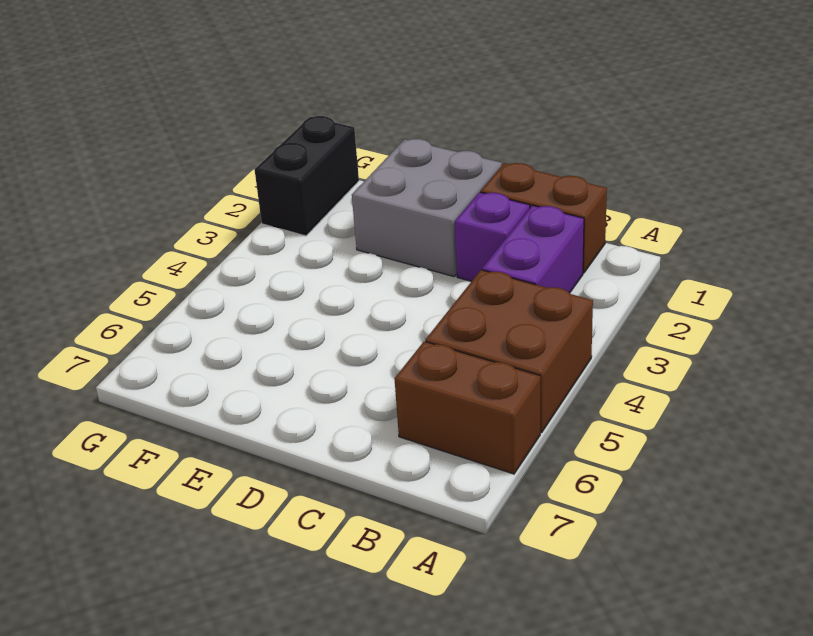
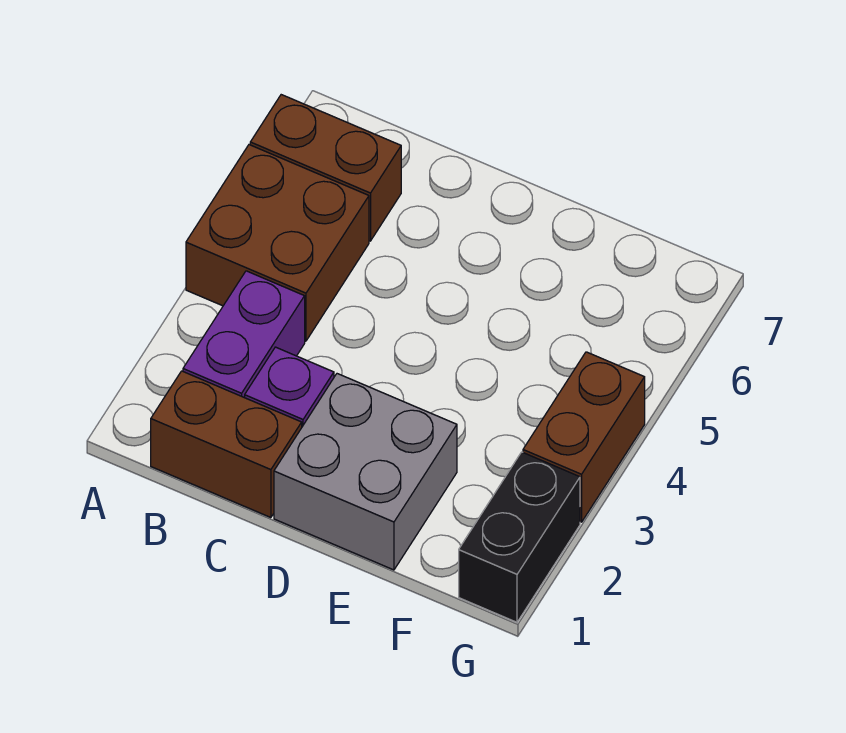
none -> brown brick G3:G4 level 1

